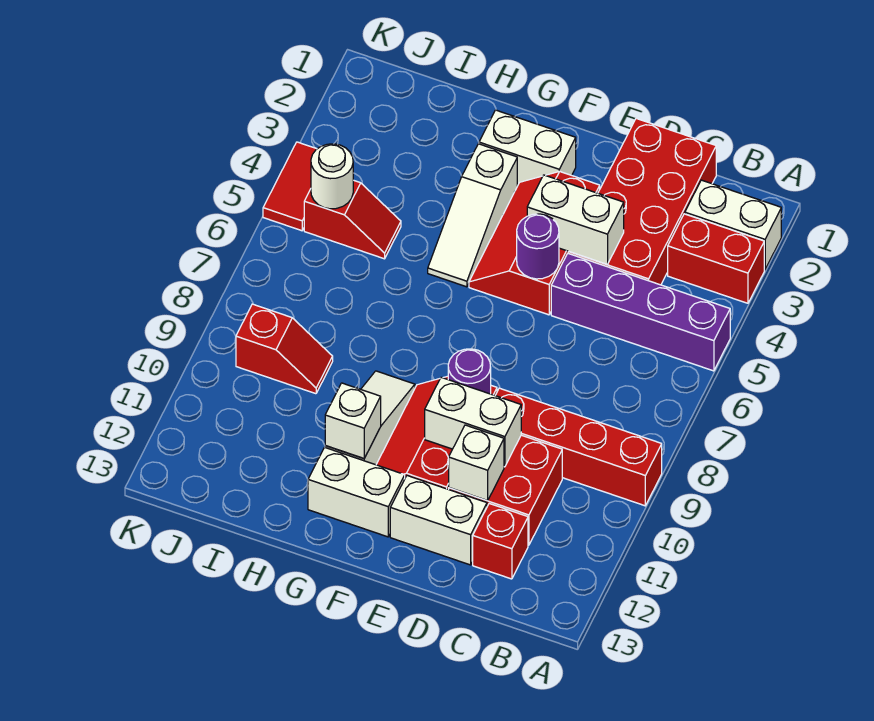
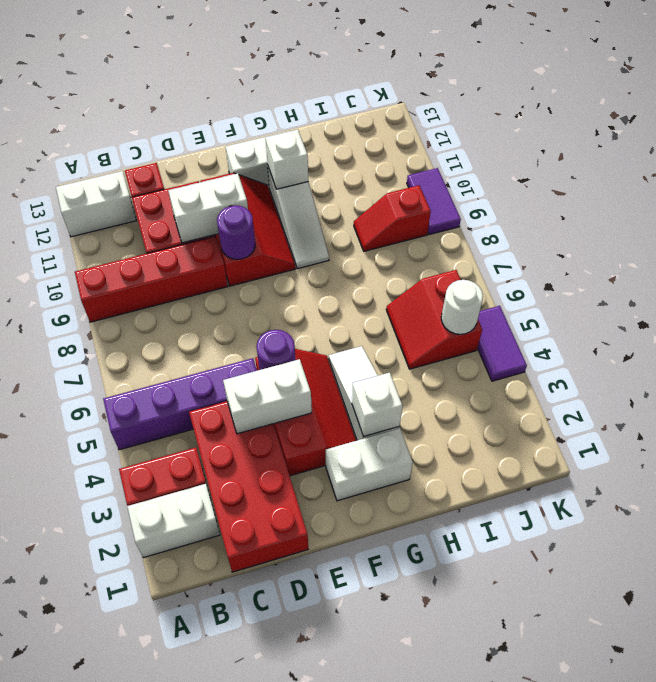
white brick D11 level 2 -> white brick G3 level 2
white brick D12:E12 level 1 -> white brick A12:B12 level 1
red slope I5:J5 level 1 top J -> red slope I5:J6 level 1 top J
red tile K4:K5 level 1 -> purple tile K4:K5 level 1
none -> purple tile K9:K10 level 1

